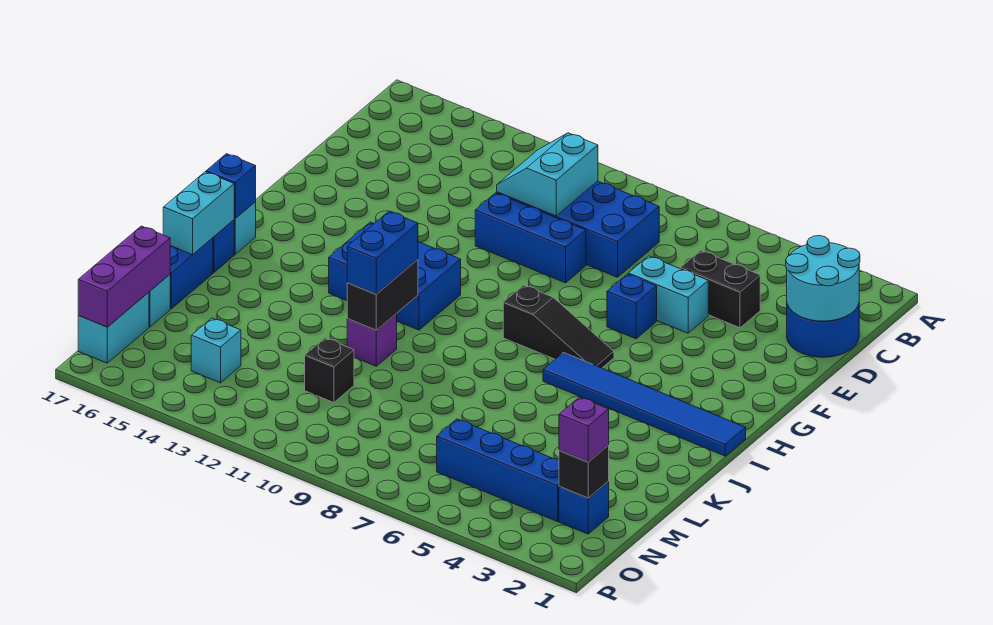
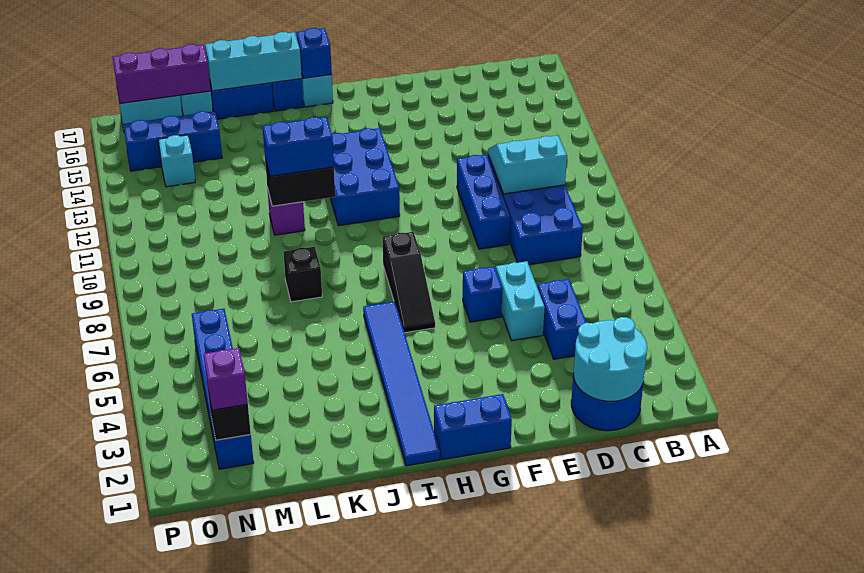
black brick D4:D5 level 1 -> blue brick D4:D5 level 1
none -> blue brick G1:H1 level 1
cyan brick J17:K17 level 2 -> cyan brick J17:L17 level 2
black brick M11 level 1 -> black brick K8 level 1
none -> blue brick M15:O15 level 1

